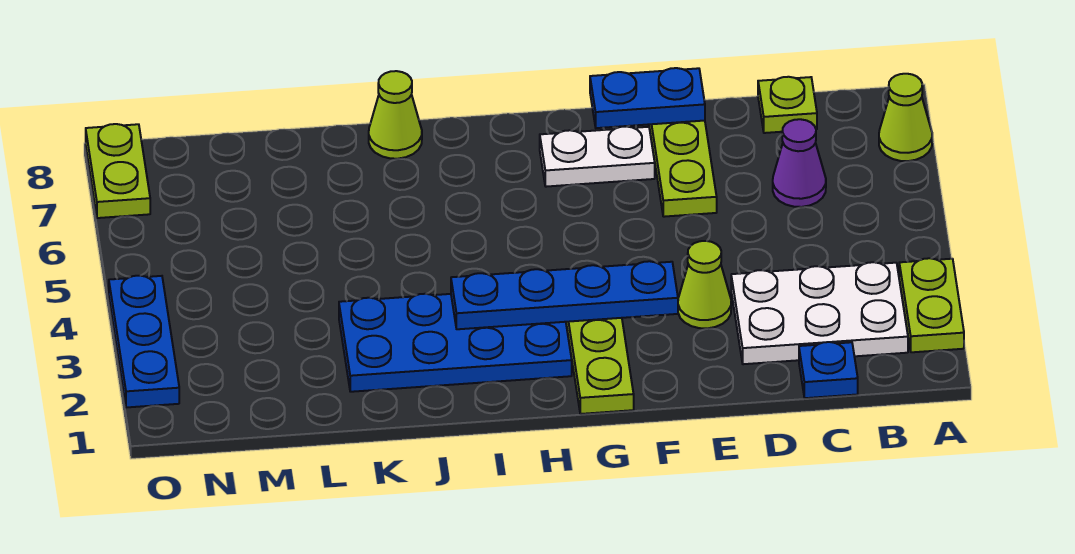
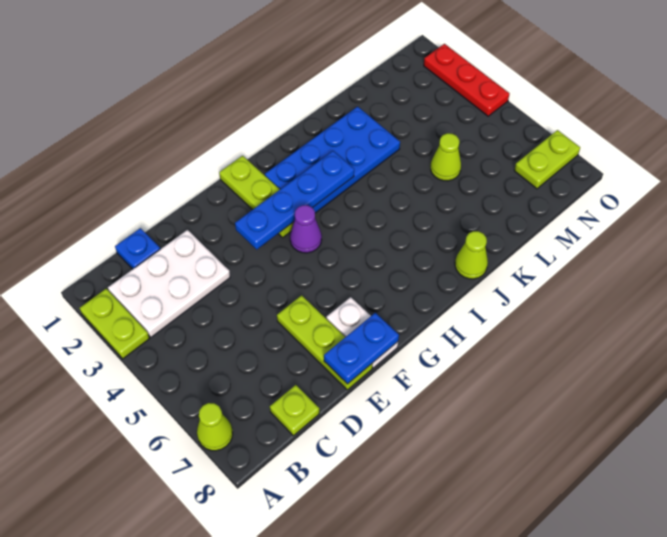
purple cone C6 level 1 -> purple cone G4 level 1
lime cone E3 level 1 -> lime cone L5 level 1
white plate F7:G7 level 1 -> white plate F7:F8 level 1
blue plate O2:O4 level 1 -> red plate O2:O4 level 1
lime plate O7:O8 level 1 -> lime plate N7:O7 level 1

